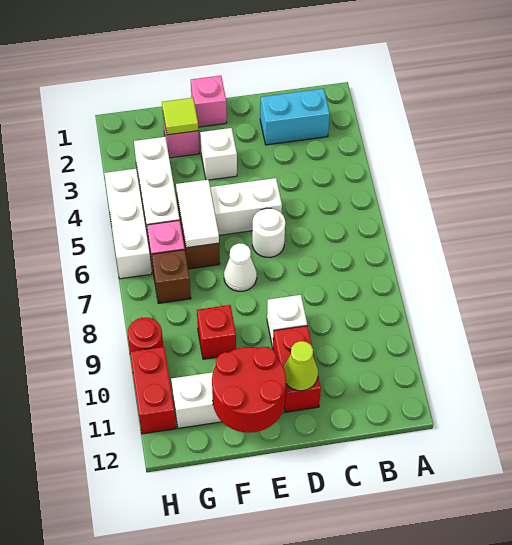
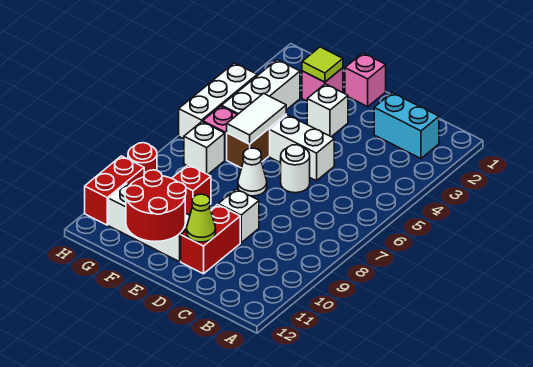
brown brick G7 level 1 -> white brick G7 level 1

